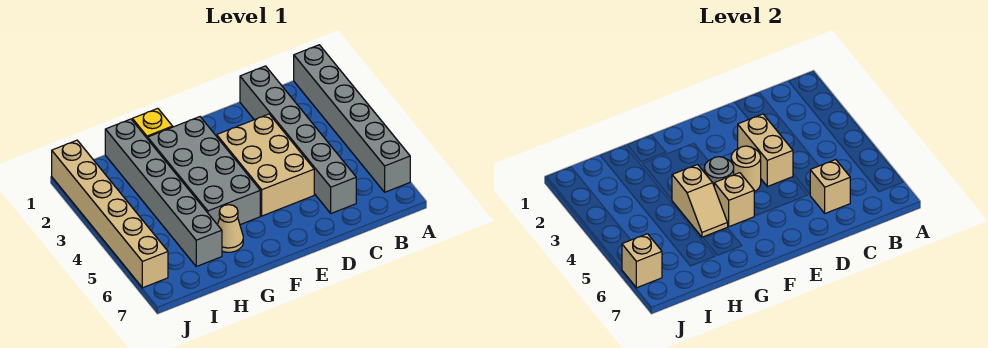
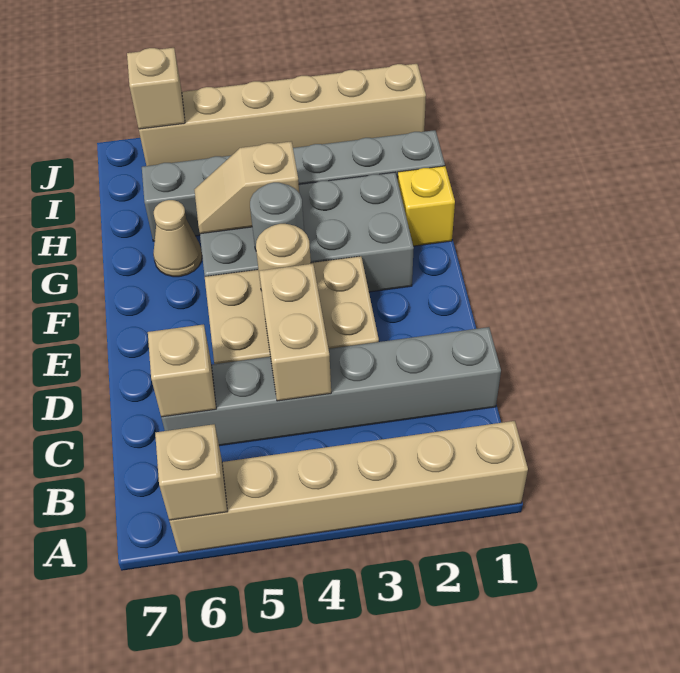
grey brick A1:A6 level 1 -> tan brick A1:A6 level 1
tan brick D3:D4 level 2 -> tan brick C4:D4 level 2
tan brick F5 level 2 -> tan brick A6 level 2

